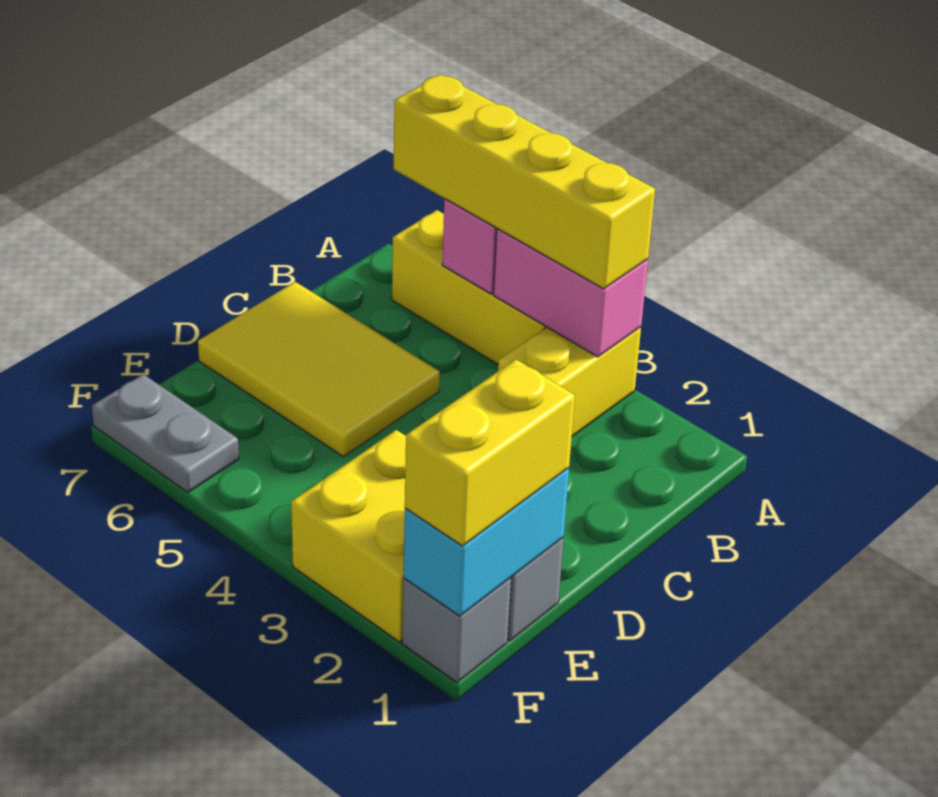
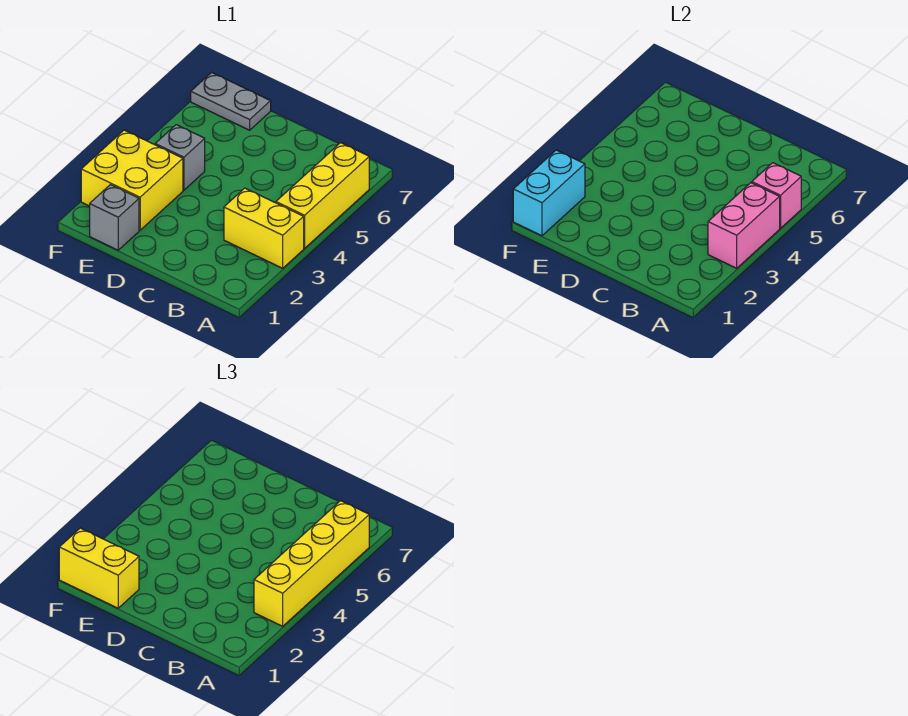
yellow tile C5:D7 level 1 -> none
cyan brick E1:F1 level 2 -> cyan brick F1:F2 level 2
grey brick F1 level 1 -> grey brick E4 level 1
grey plate F6:F7 level 1 -> grey plate E7:F7 level 1

